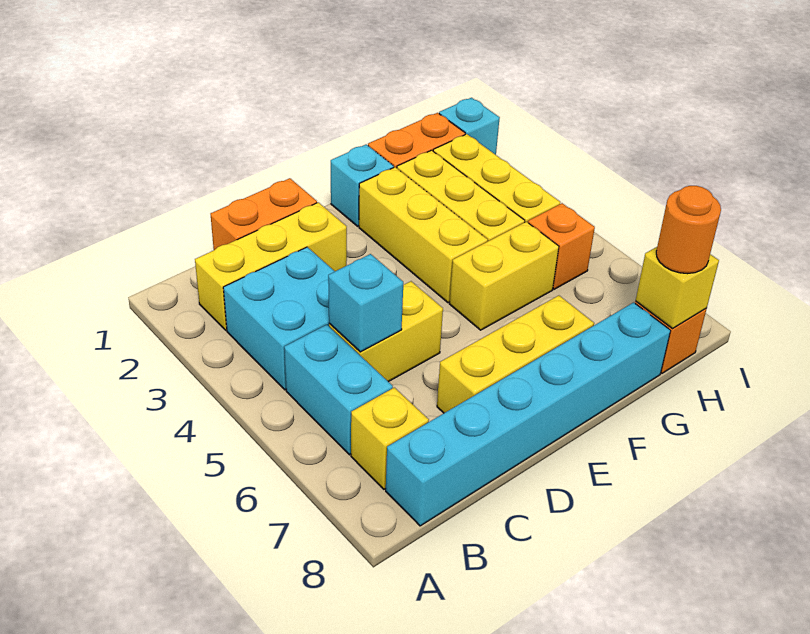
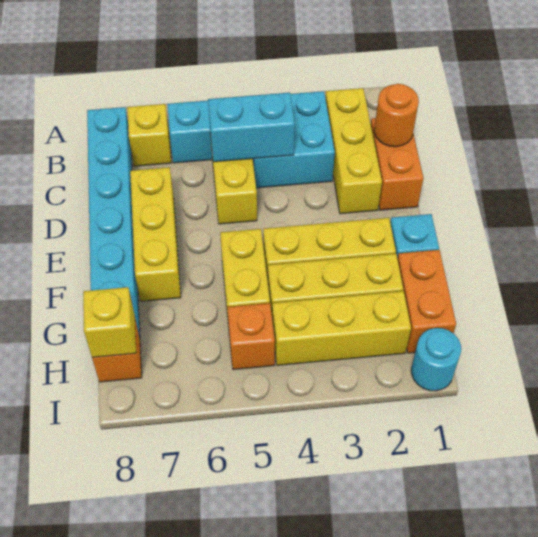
cyan brick C5 level 2 -> cyan brick C4:C5 level 2
orange round brick H8 level 3 -> orange round brick C1 level 2
cyan brick I1 level 1 -> cyan round brick I1 level 1

